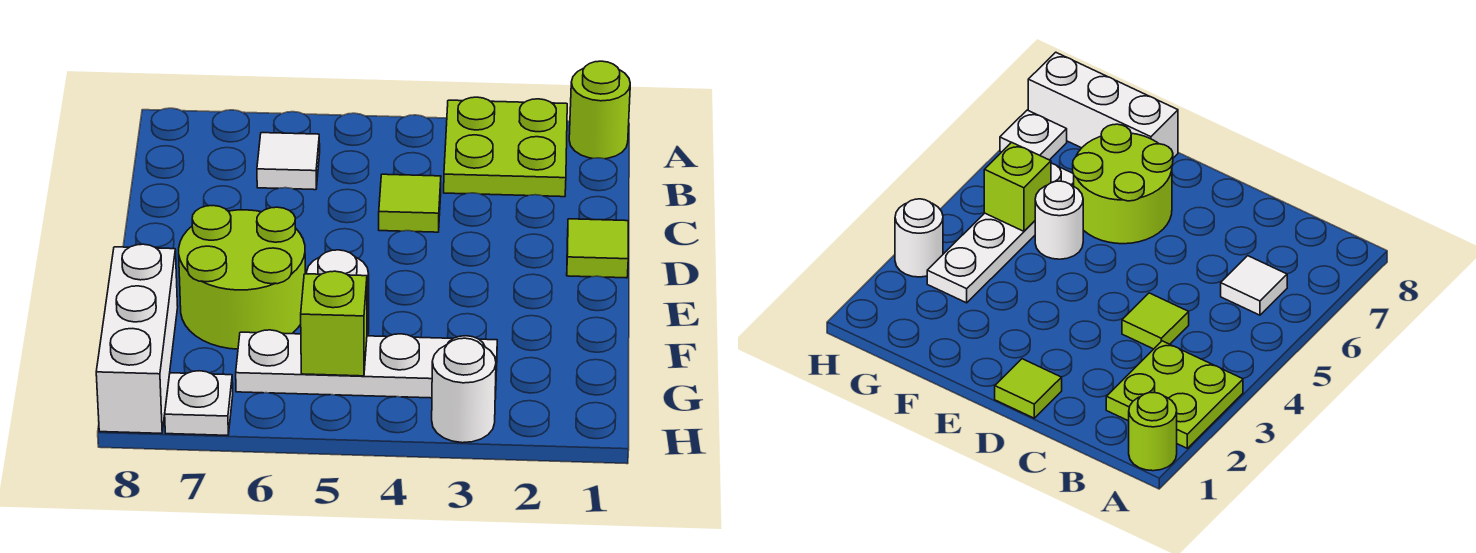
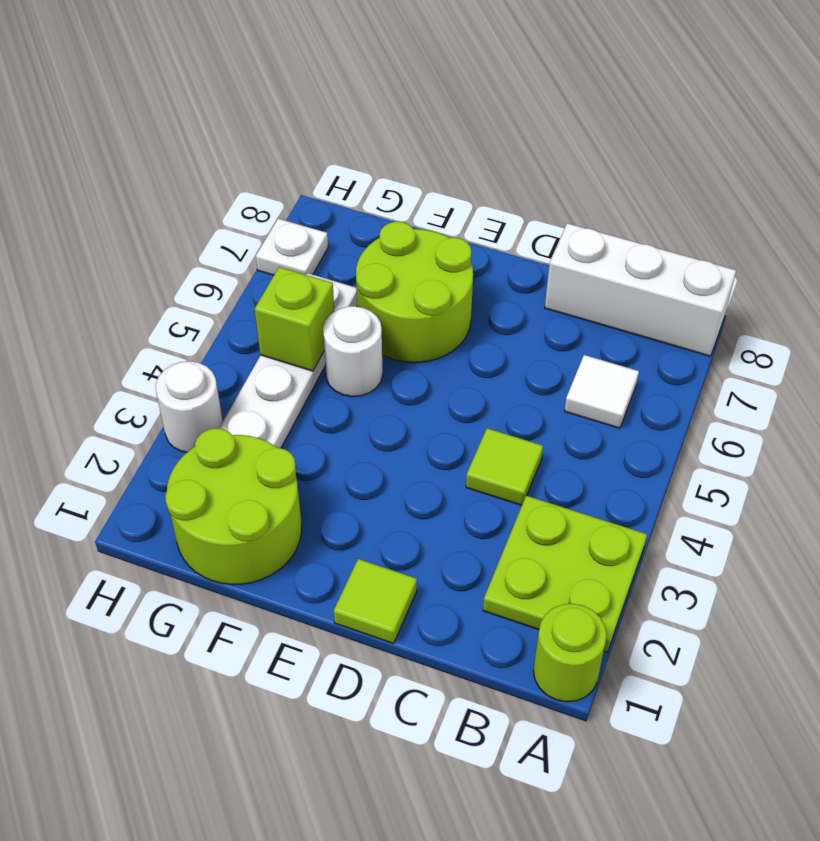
none -> lime round brick F1:G2 level 1
white brick F8:H8 level 1 -> white brick A8:C8 level 1

